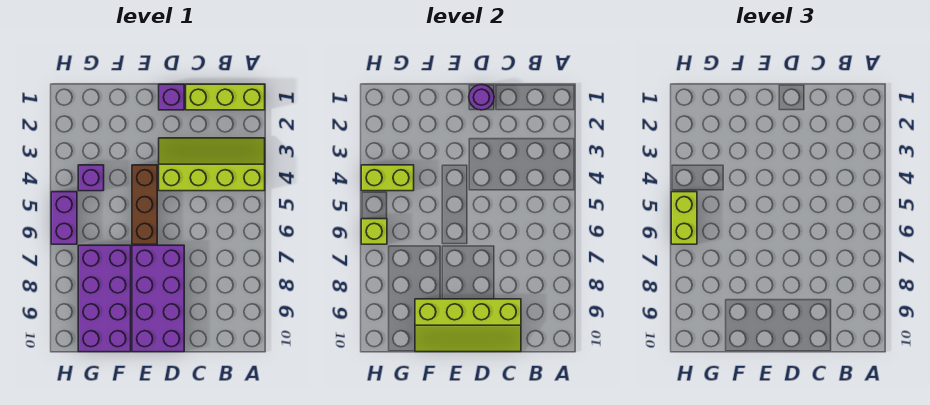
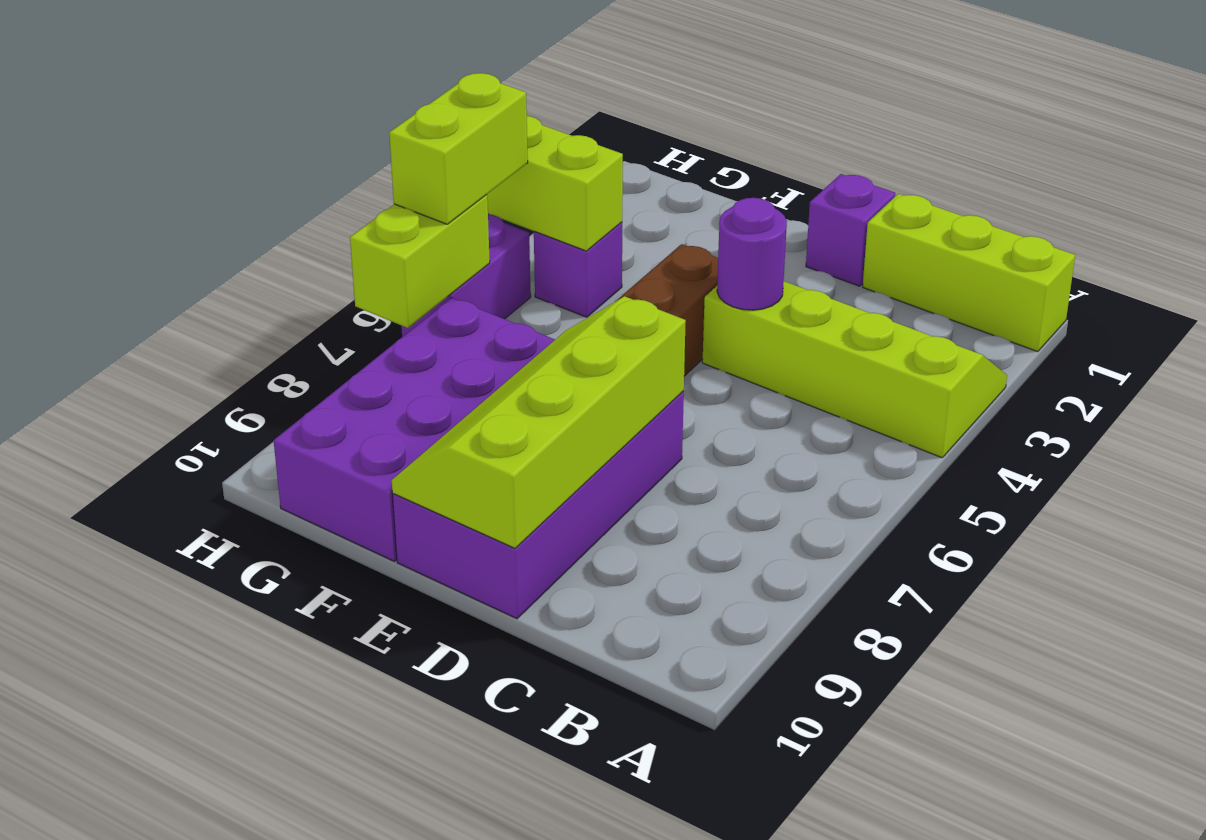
lime slope C9:F10 level 2 top 9 -> lime slope D7:E10 level 2 top D
purple round brick D1 level 2 -> purple round brick D4 level 2
lime brick H6 level 2 -> lime brick H6:H7 level 2

